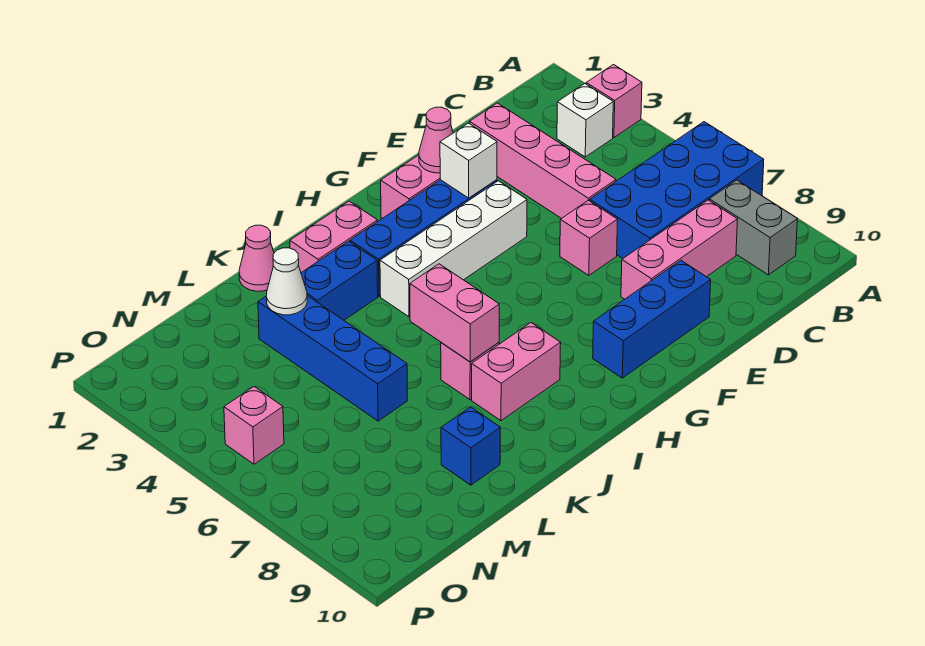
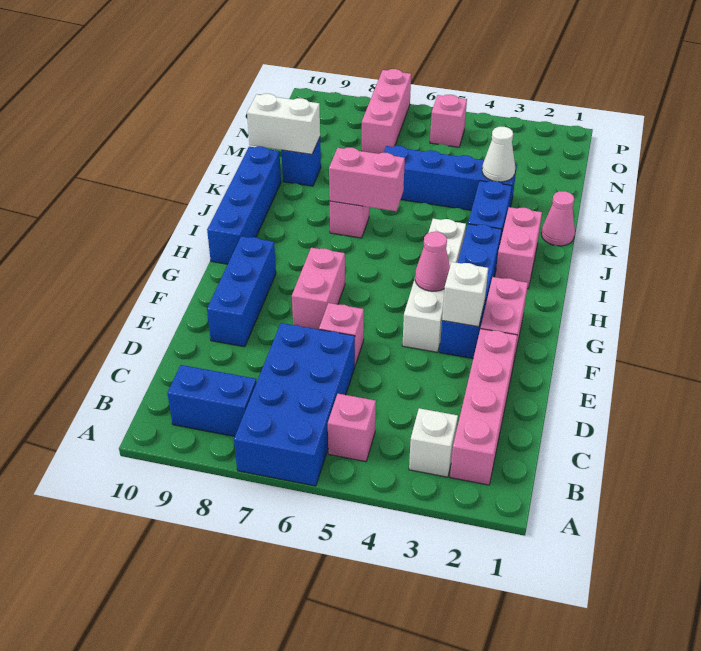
pink brick A3 level 1 -> pink brick B5 level 1
grey brick B8:B9 level 1 -> blue brick B8:B9 level 1
pink brick C8:E8 level 1 -> pink brick N7:P7 level 1
pink brick D2:D5 level 1 -> pink brick B2:E2 level 1
pink cone F2 level 2 -> pink cone G4 level 2
none -> blue brick H10:K10 level 1
pink brick I8:J8 level 1 -> pink brick F7:G7 level 1
none -> white brick L9:L10 level 2

